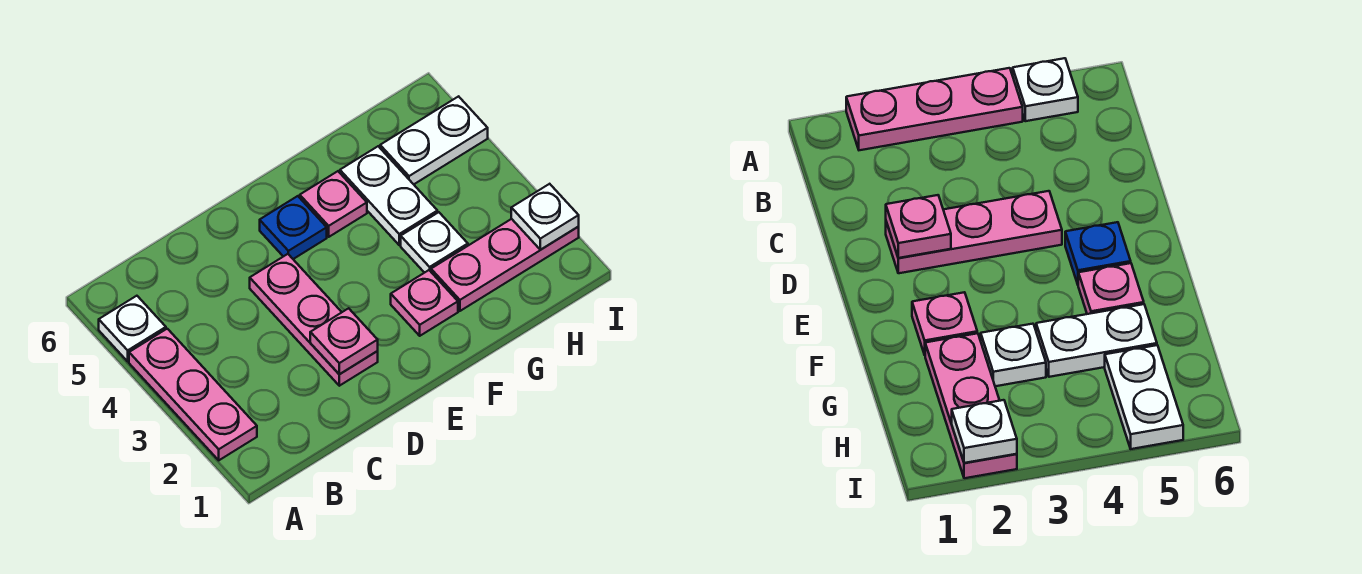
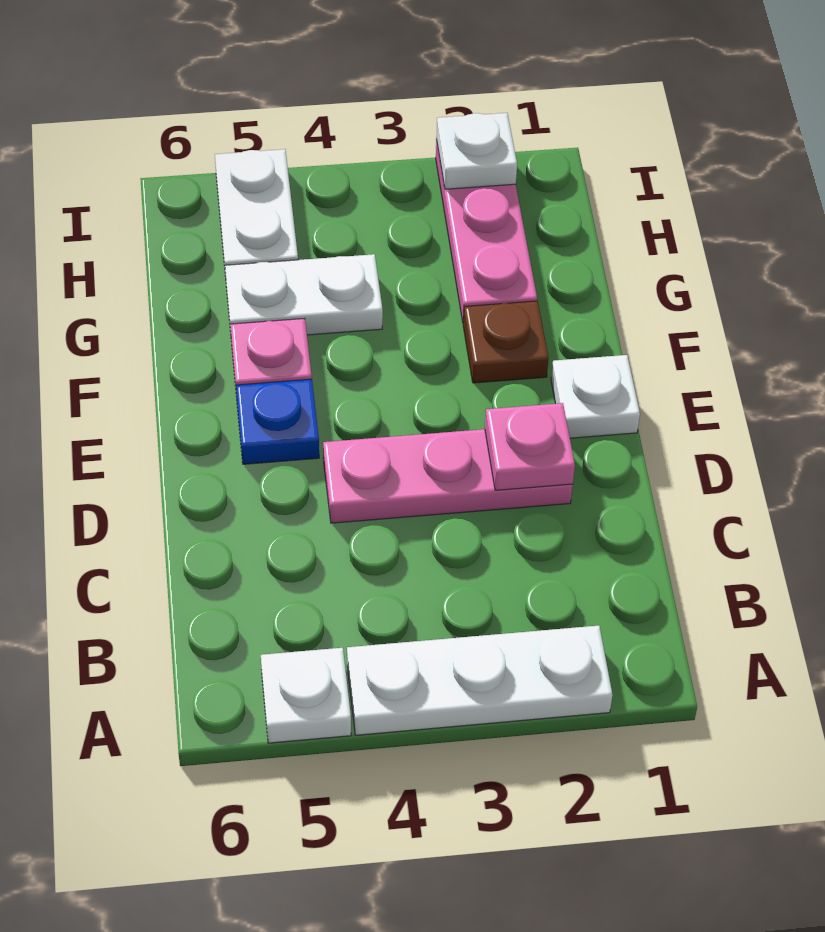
pink plate A2:A4 level 1 -> white plate A2:A4 level 1
pink plate F2 level 1 -> brown plate F2 level 1
white plate G3 level 1 -> white plate E1 level 1

